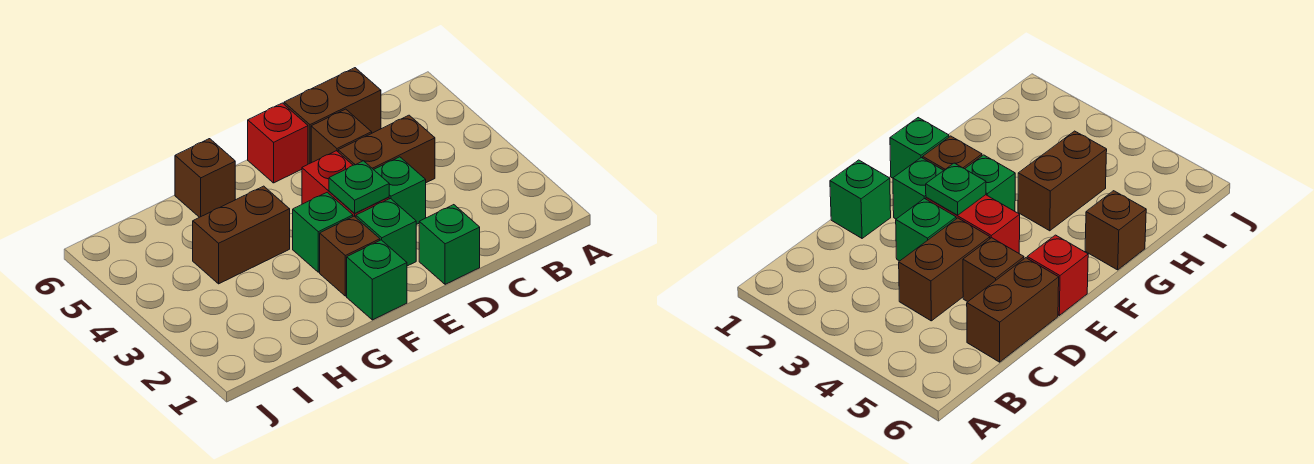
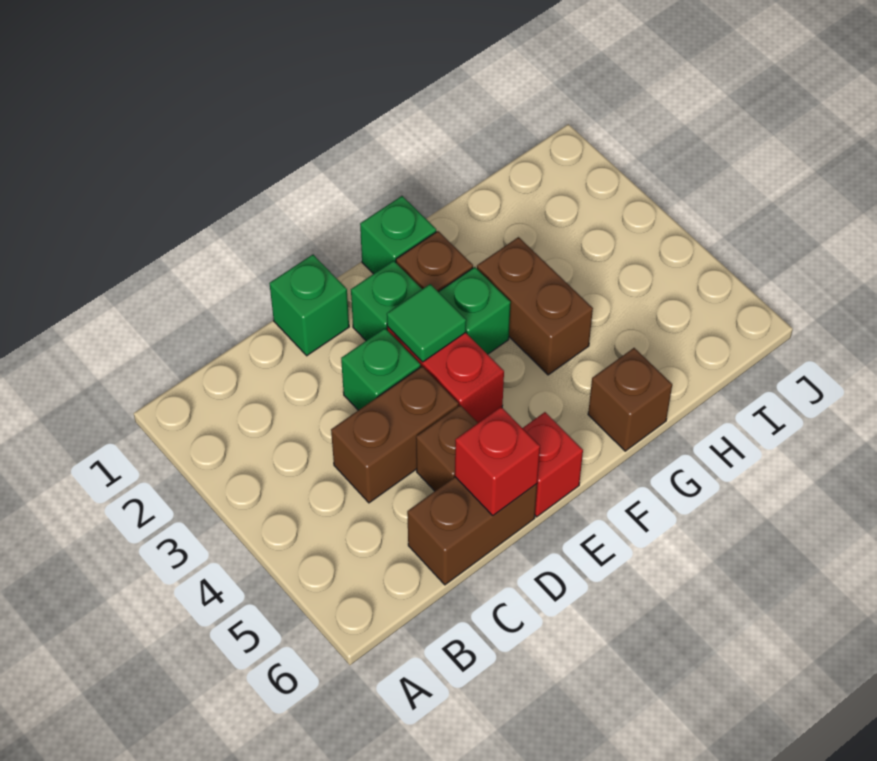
none -> red brick D6 level 2
green plate E3 level 2 -> green tile E3 level 2
brown brick G4:H4 level 1 -> brown brick G3:G4 level 1

